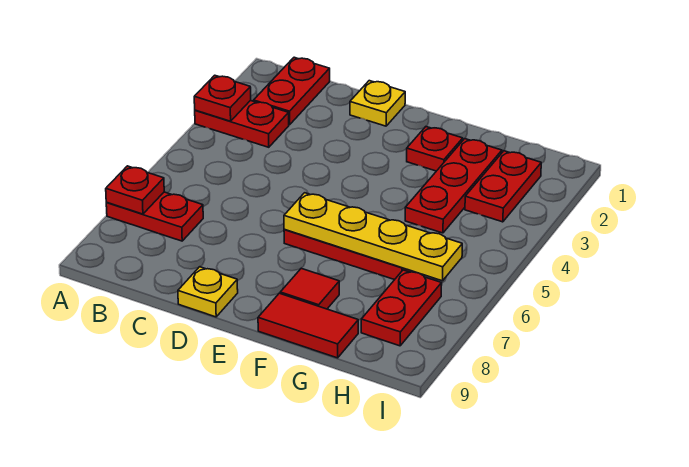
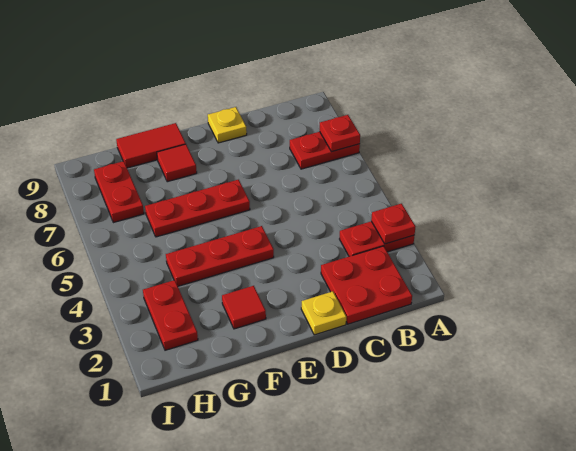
red plate B1:B2 level 1 -> red plate B1:C2 level 1
yellow plate E6:H6 level 2 -> none
red plate F2 level 1 -> red tile F2 level 1
red plate G2:G4 level 1 -> red plate E4:G4 level 1

